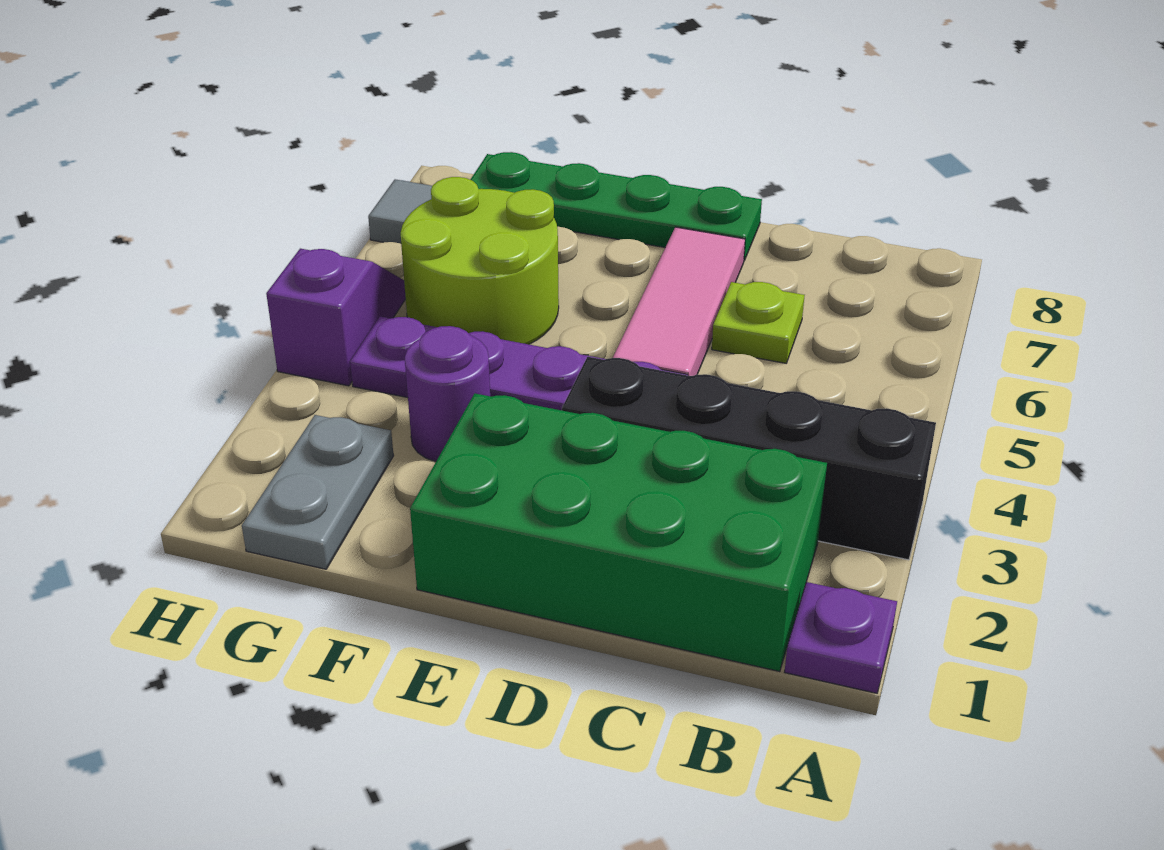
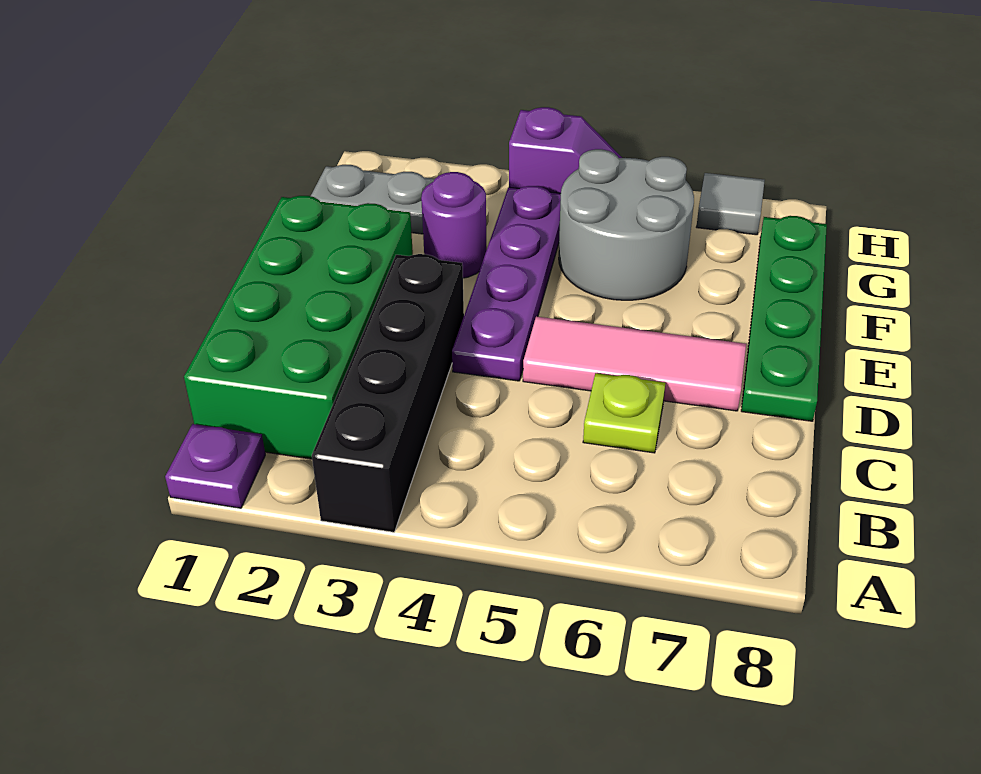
lime round brick F5:G6 level 1 -> grey round brick F5:G6 level 1

